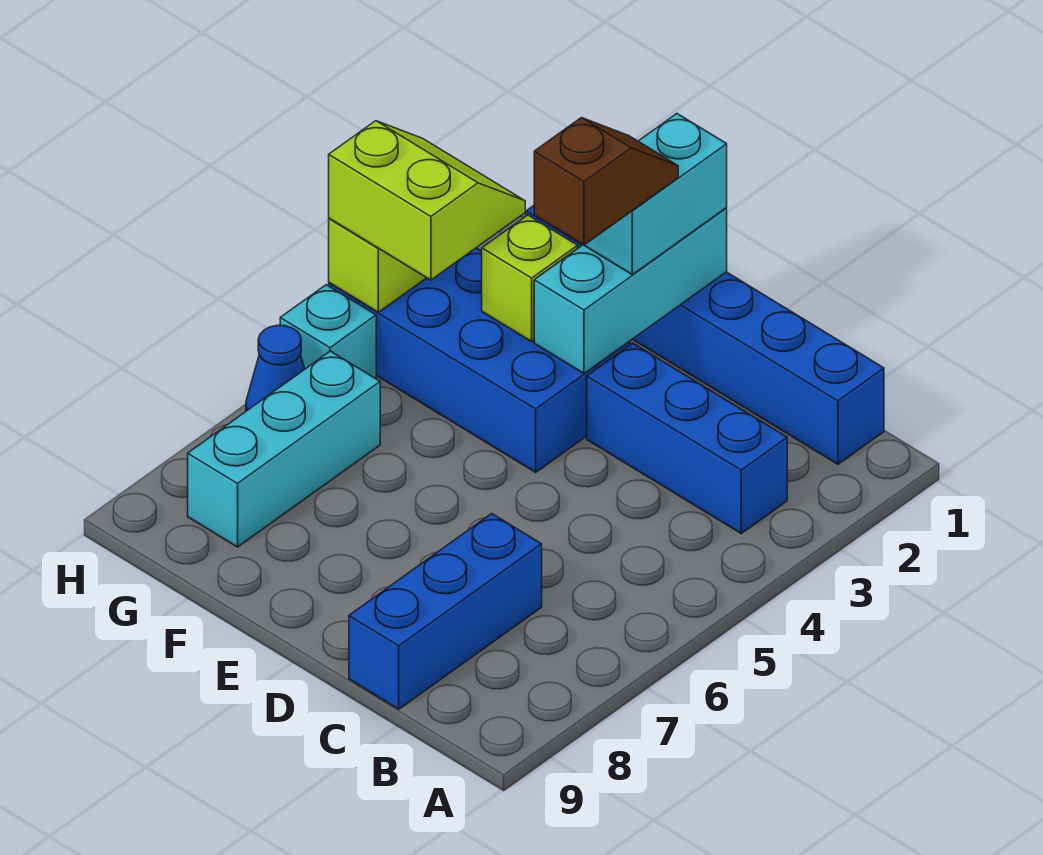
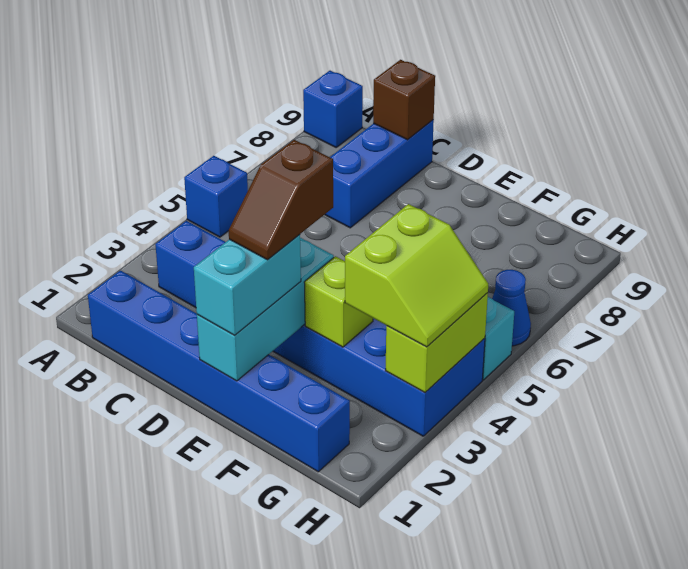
none -> blue brick A5 level 1
none -> blue brick A9 level 1
none -> brown brick C9 level 2
lime slope G3:H4 level 3 top 4 -> lime slope G3:H4 level 3 top G
cyan brick G6:G8 level 1 -> none

